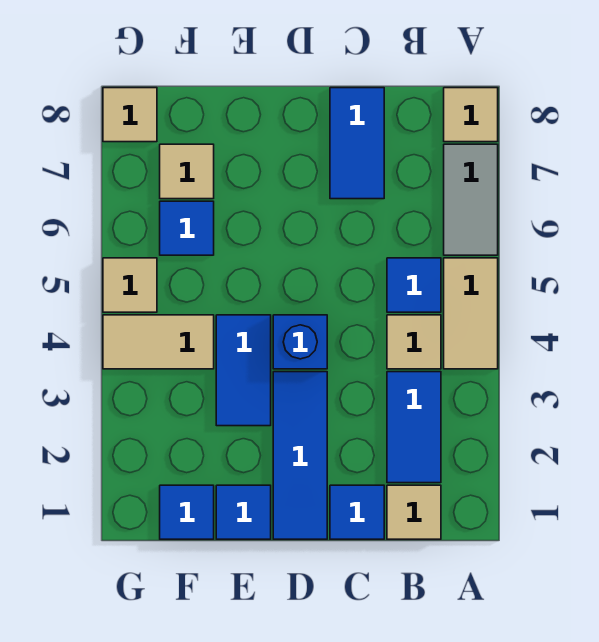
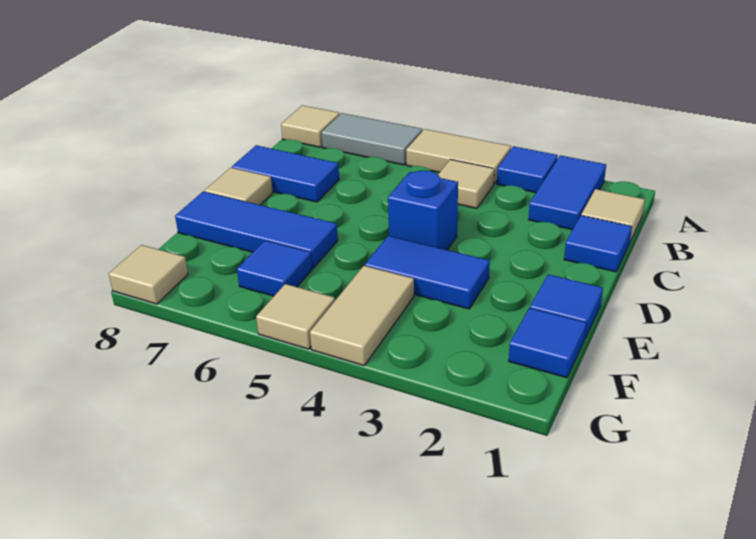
blue tile B2:B3 level 1 -> blue tile A2:B2 level 1
blue tile B5 level 1 -> blue tile A3 level 1
blue tile D1:D3 level 1 -> blue tile E6:E8 level 1
tan tile F7 level 1 -> tan tile D8 level 1

